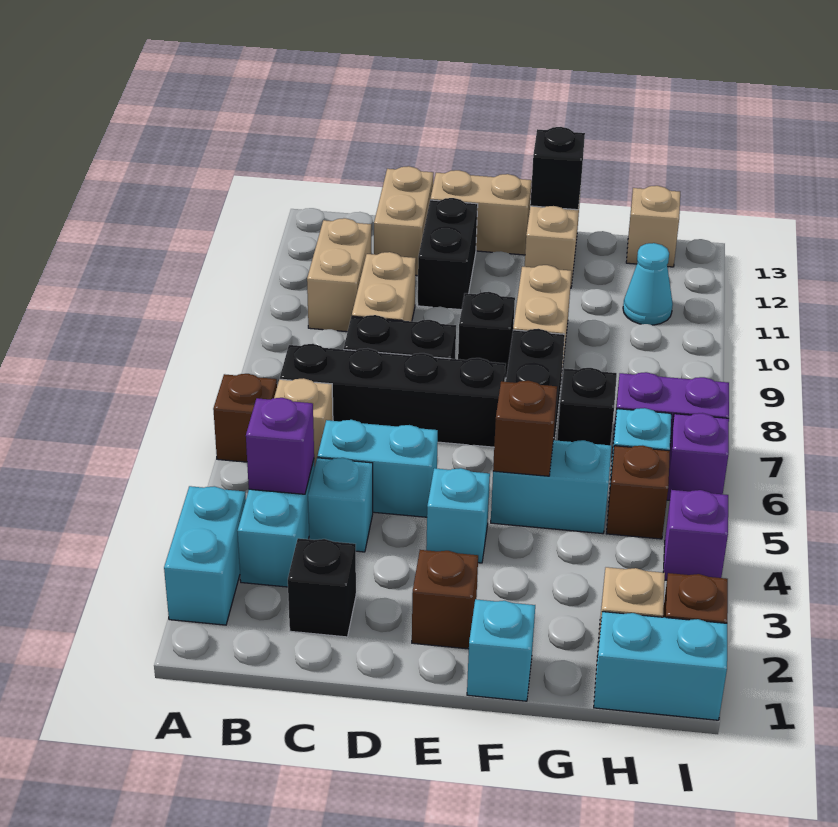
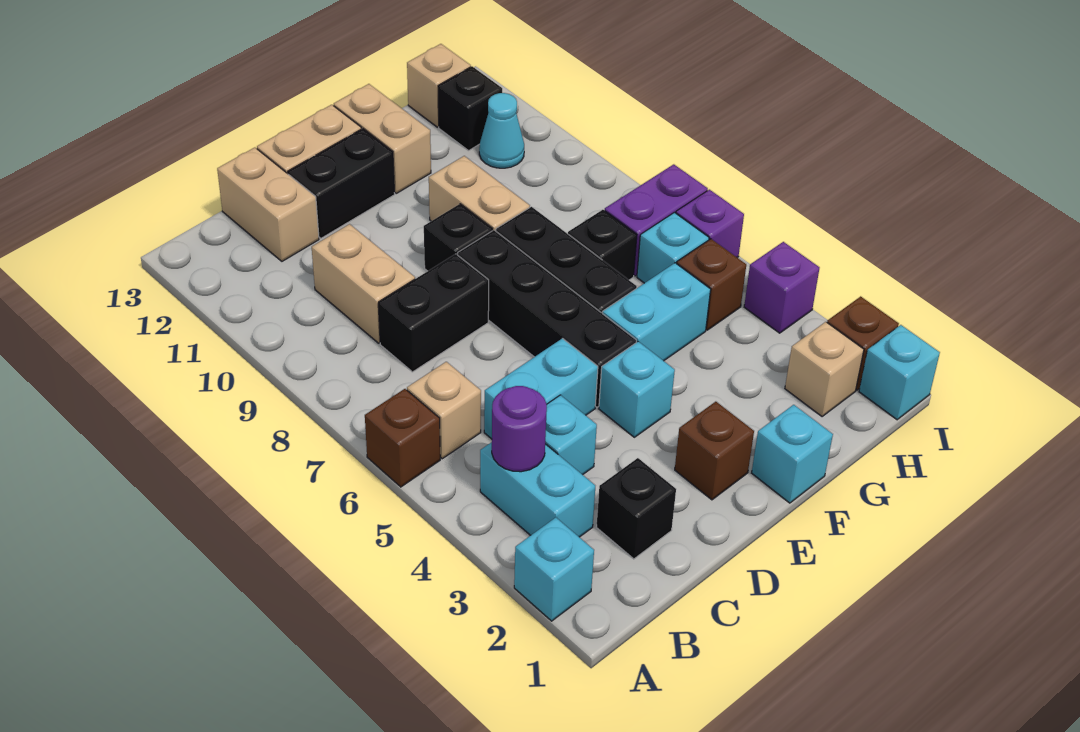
cyan brick A2:A3 level 1 -> cyan brick A2 level 1
purple brick B4 level 2 -> purple round brick B4 level 2
black brick B7:E7 level 1 -> black brick E5:E8 level 1
tan brick B10:B11 level 1 -> none
black brick D11:D12 level 1 -> black brick D12:E12 level 1
brown brick F5 level 2 -> none
black brick F13 level 2 -> black brick H12 level 1
cyan brick H1:I1 level 1 -> cyan brick I1 level 1

